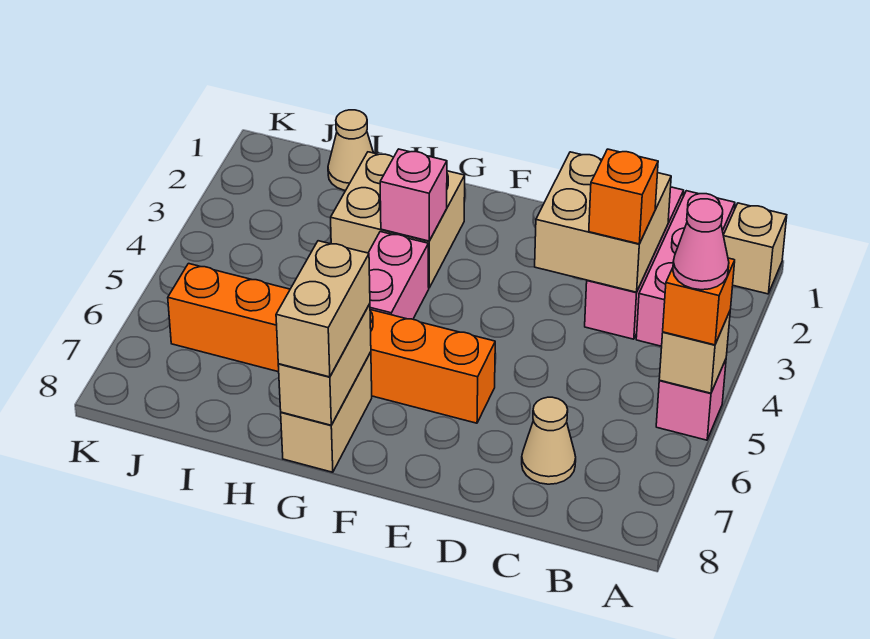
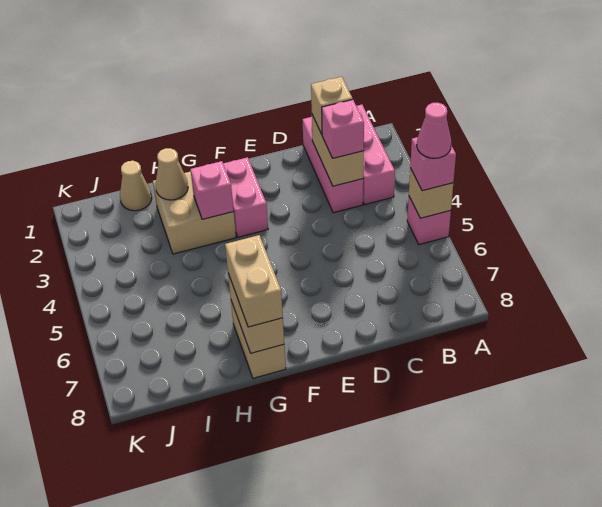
tan brick A1 level 1 -> tan brick C2 level 3
orange brick A5 level 3 -> pink brick A5 level 3
tan brick C2:D3 level 2 -> tan brick C2:C3 level 2
orange brick C3 level 3 -> pink brick C3 level 3
tan cone C7 level 1 -> tan cone H2 level 2
orange brick E6:J6 level 1 -> none
pink brick G4:G5 level 1 -> pink brick F2:F3 level 1

